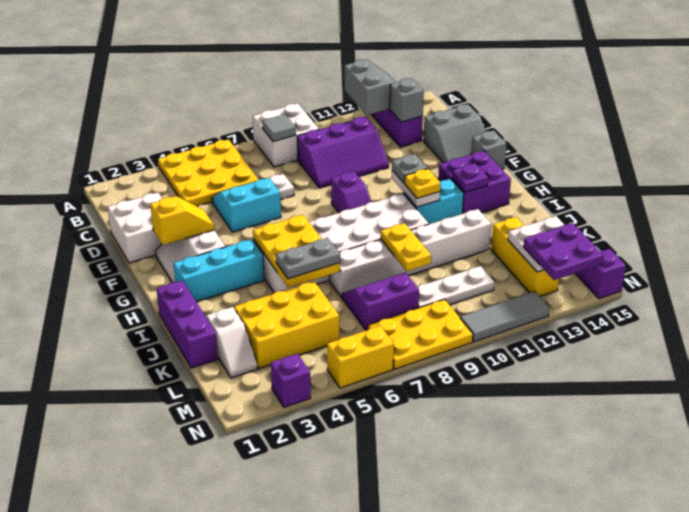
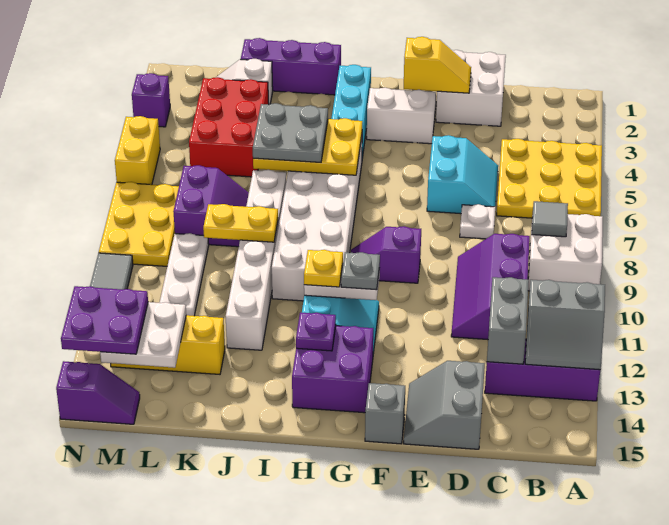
grey brick C13 level 2 -> grey brick C12:C13 level 2
yellow slope F2:F3 level 2 top 2 -> yellow slope E2:F2 level 2 top F
grey plate J5:J6 level 3 -> grey plate I5:J6 level 3
yellow brick K3:L5 level 1 -> red brick K3:L5 level 1

